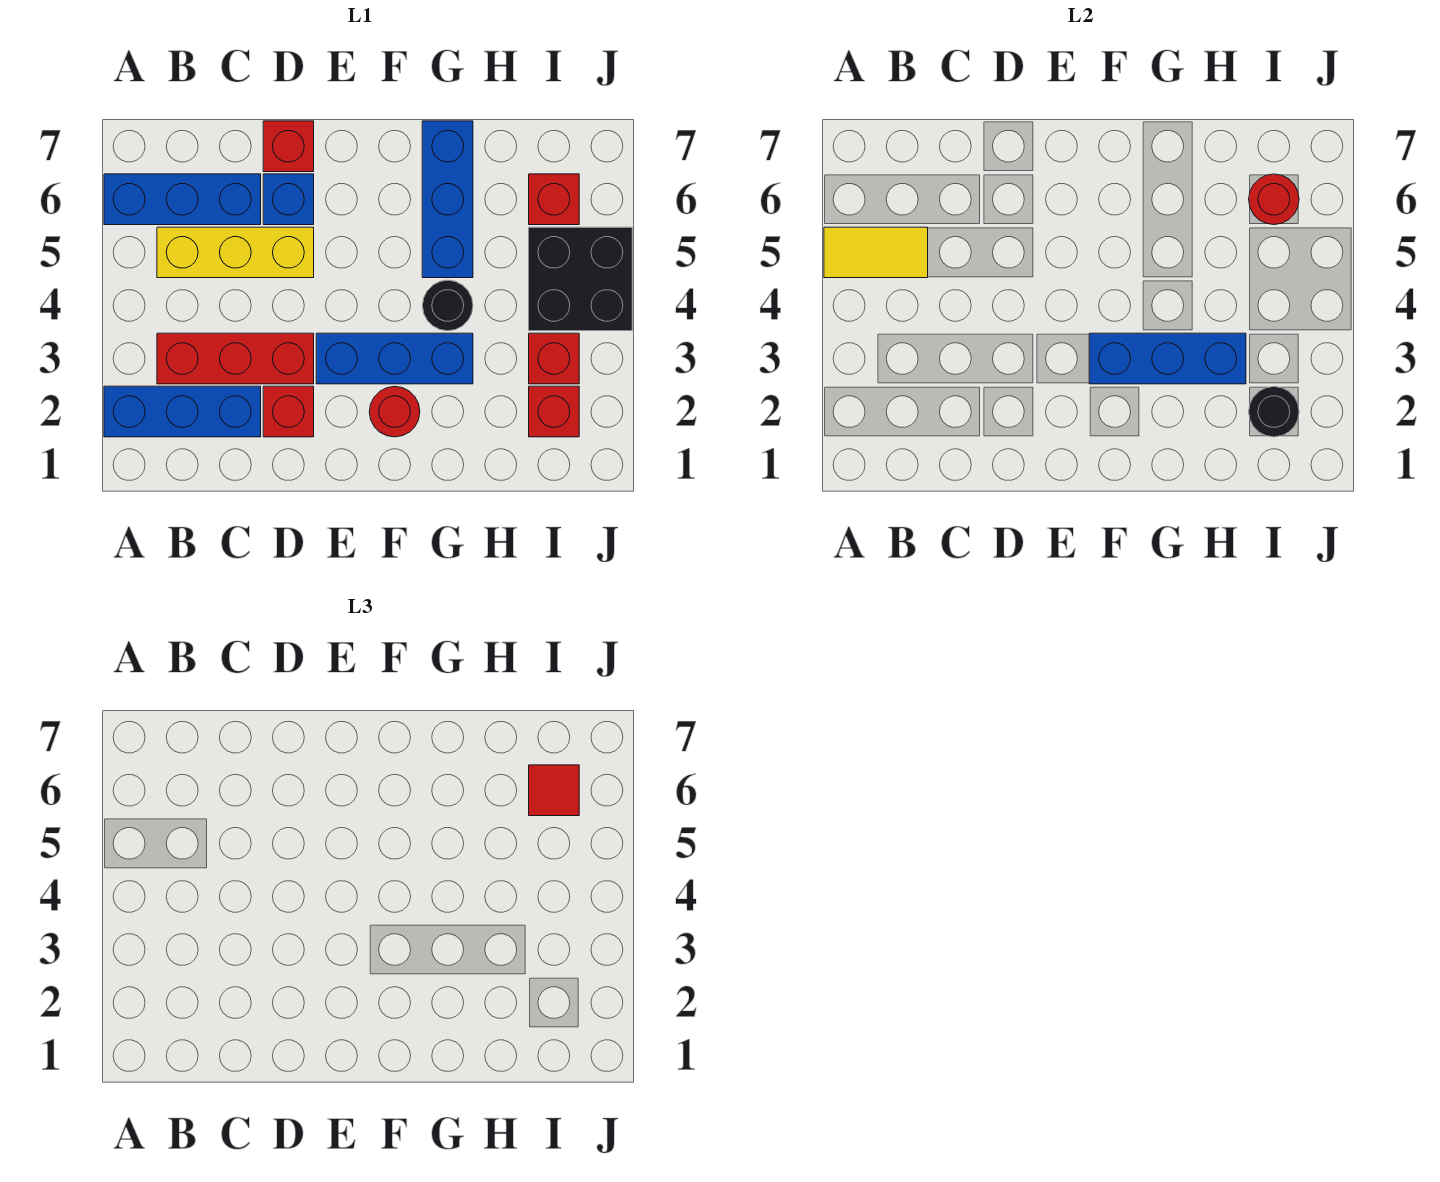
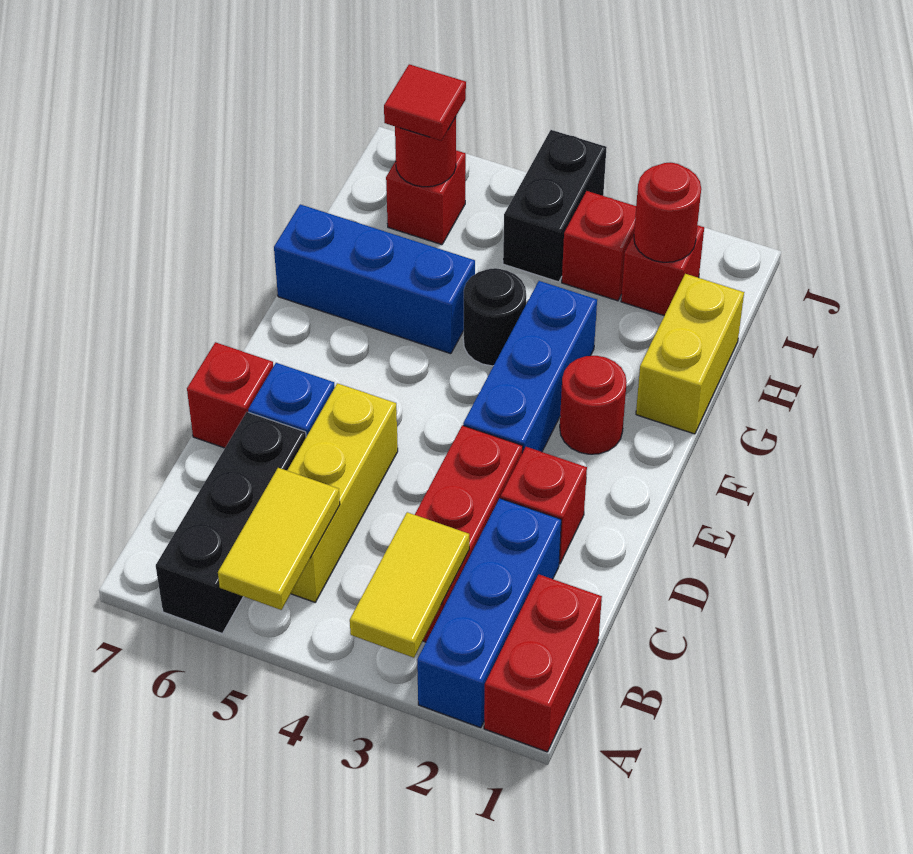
none -> red brick A1:B1 level 1
none -> yellow tile A3:B3 level 2
blue brick A6:C6 level 1 -> black brick A6:C6 level 1
blue brick F3:H3 level 2 -> none
none -> yellow brick G1:H1 level 1
black round brick I2 level 2 -> red round brick I2 level 2
black brick I4:J5 level 1 -> black brick I4:J4 level 1

